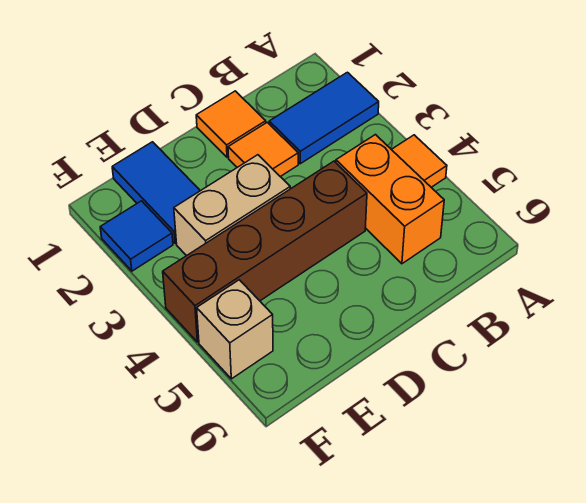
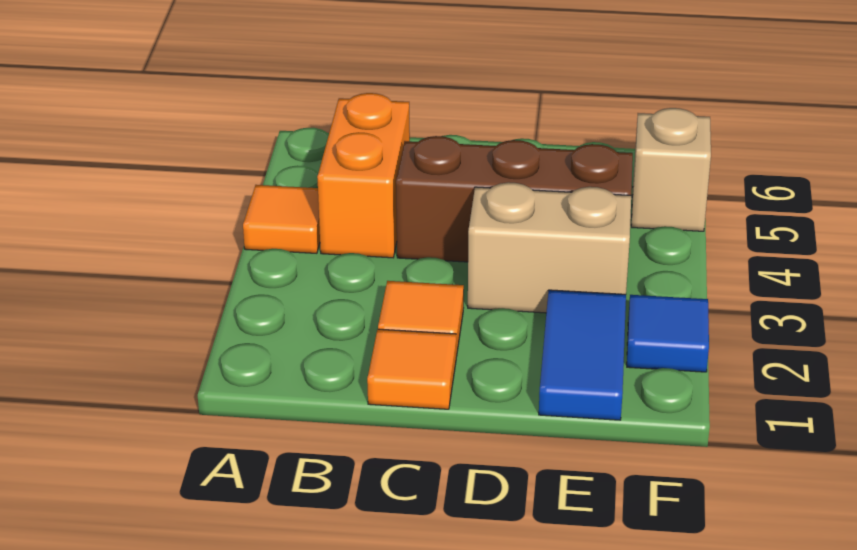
blue tile A2:B2 level 1 -> none
brown brick C4:F4 level 1 -> brown brick C4:E4 level 1

